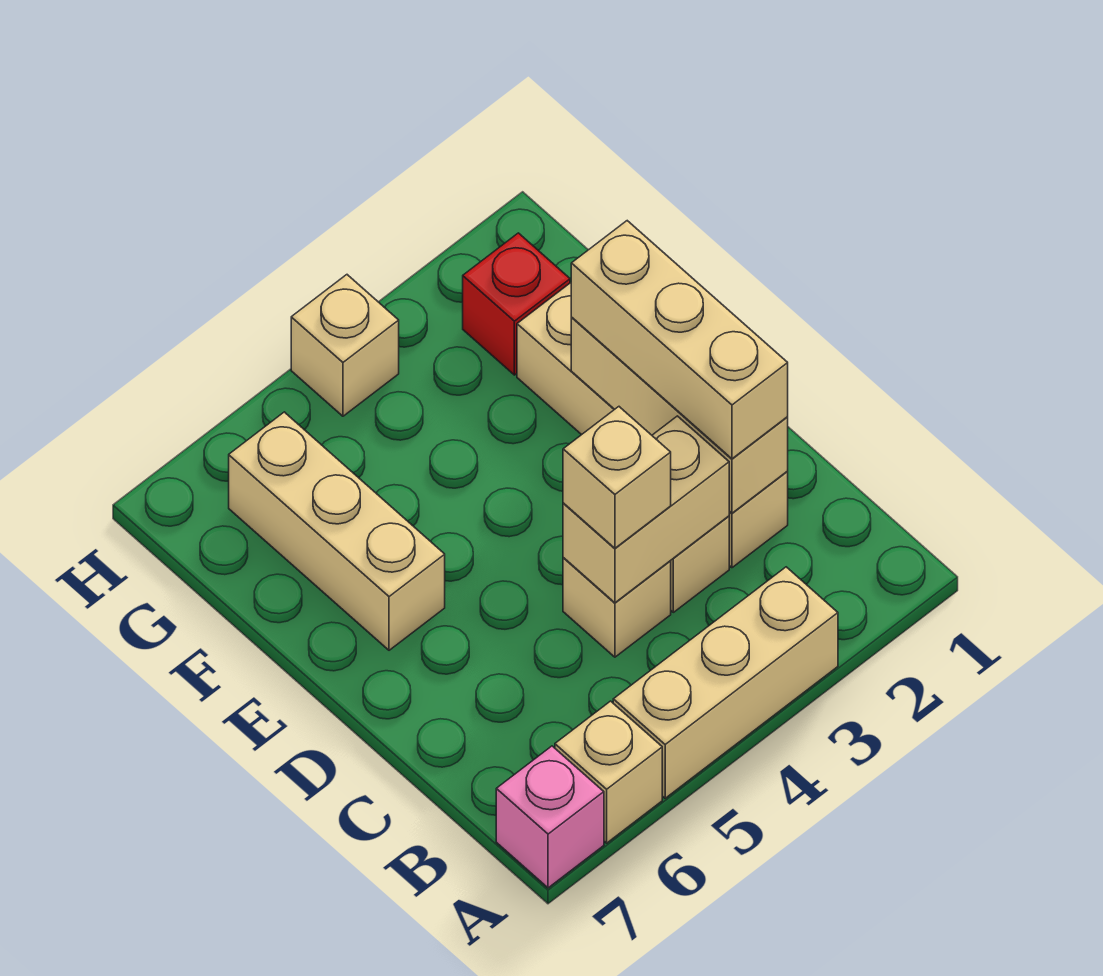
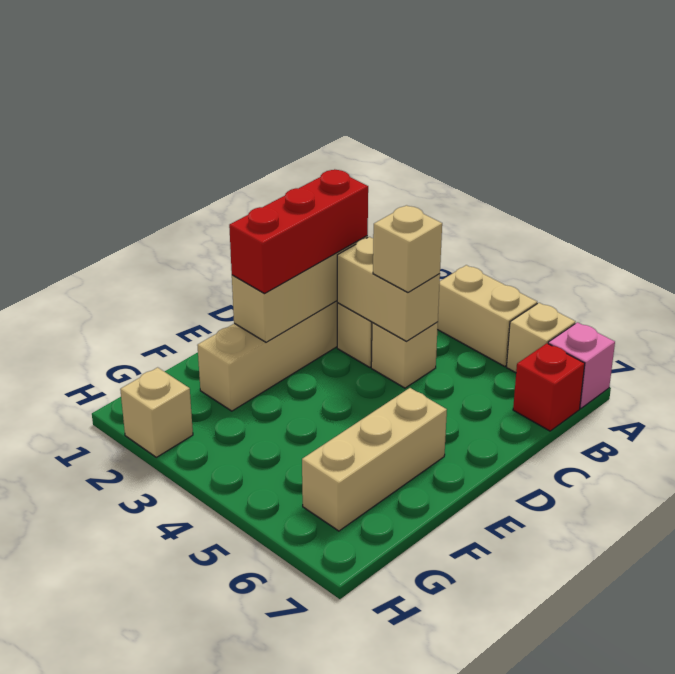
tan brick A3:A5 level 1 -> tan brick A4:A5 level 1
tan brick C2:E2 level 3 -> red brick C2:E2 level 3
red brick G2 level 1 -> red brick B7 level 1
tan brick H4 level 1 -> tan brick H2 level 1

